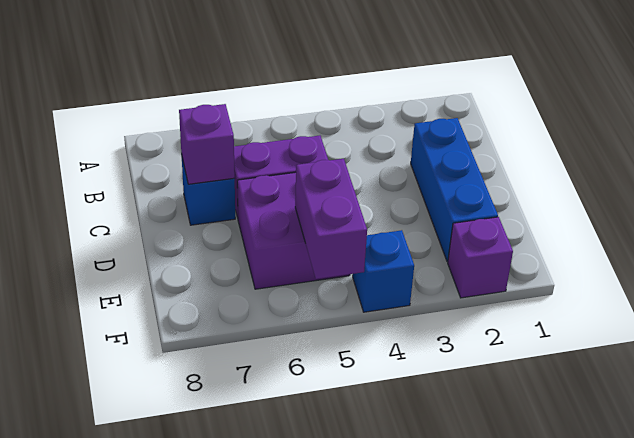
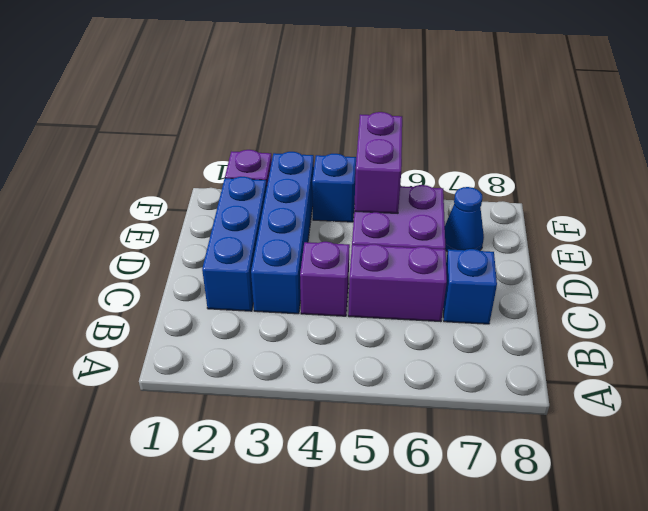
none -> blue brick C3:F3 level 1
purple brick C7 level 2 -> purple brick C4 level 1
none -> blue cone E7 level 1

